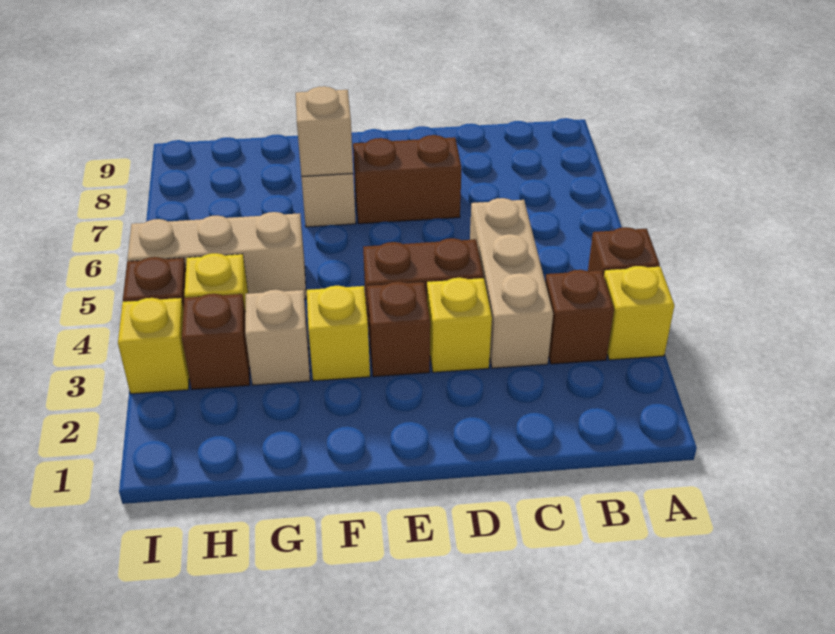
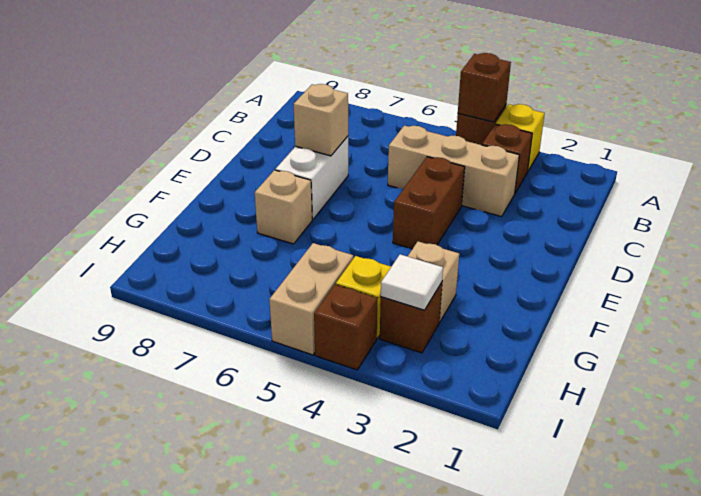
yellow brick D3 level 1 -> none
brown brick D7:E7 level 1 -> white brick D7:E7 level 1
brown brick E3 level 1 -> brown brick A4 level 2
yellow brick F3 level 1 -> none
tan brick F7 level 2 -> tan brick D7 level 2
tan brick G5:I5 level 1 -> tan brick H5:I5 level 1
none -> white tile H3 level 2
yellow brick I3 level 1 -> none

